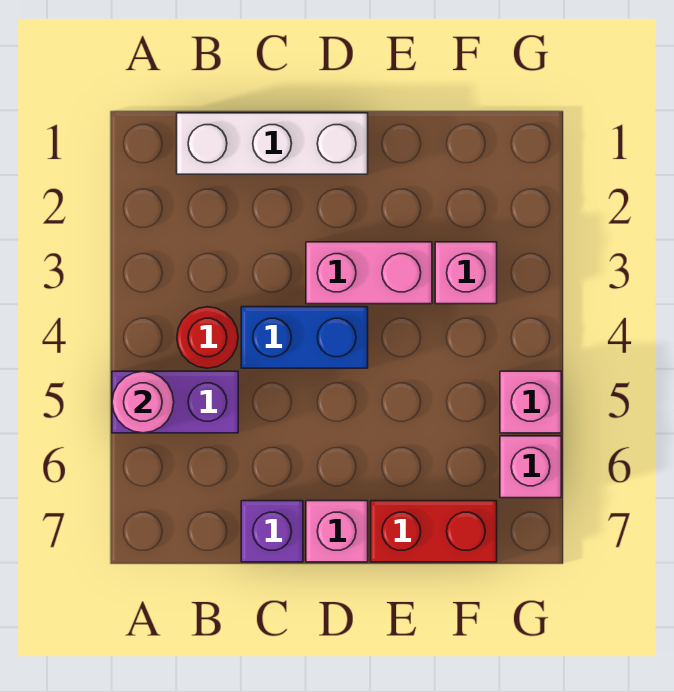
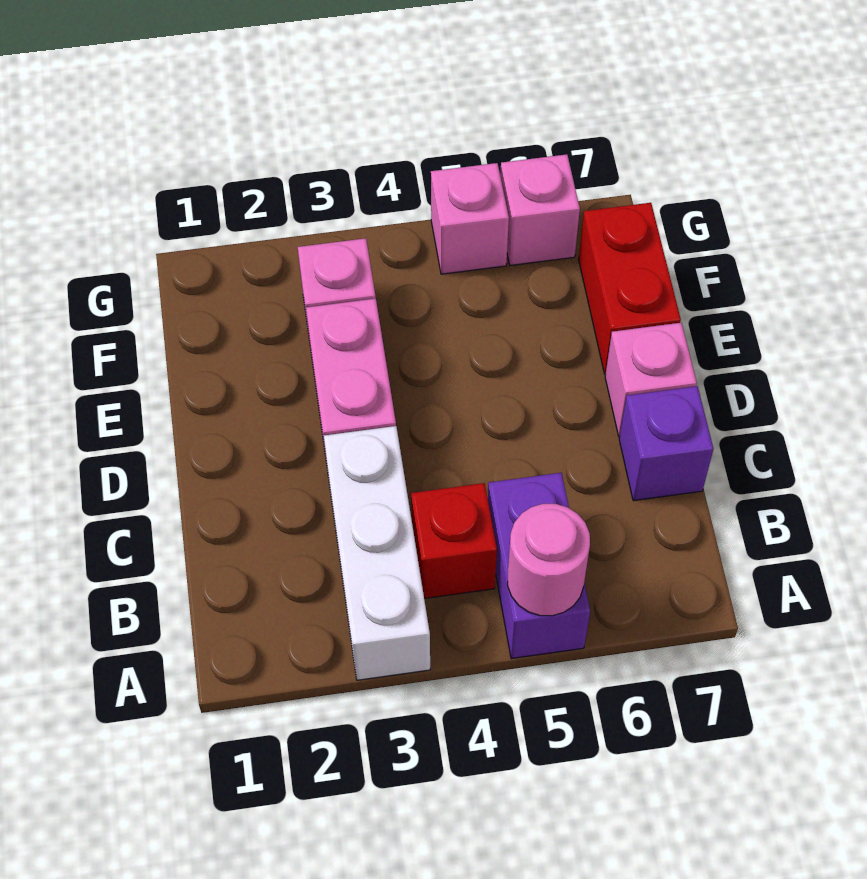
white brick B1:D1 level 1 -> white brick A3:C3 level 1
red round brick B4 level 1 -> red brick B4 level 1
blue brick C4:D4 level 1 -> none

